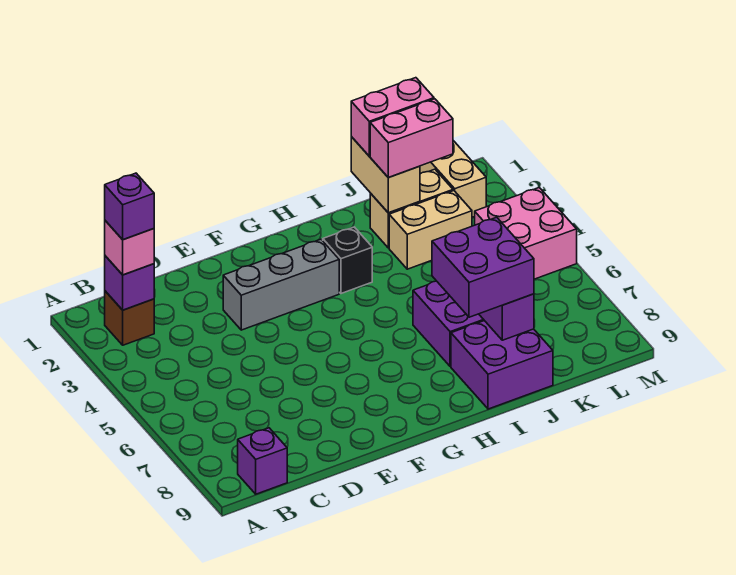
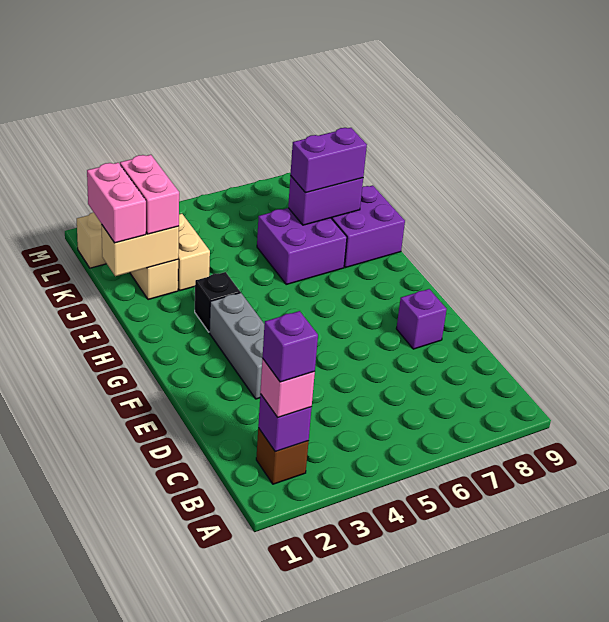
purple brick B9 level 1 -> purple brick E8 level 1
purple brick I7:J8 level 3 -> purple brick J7:J8 level 3
pink brick L4:M5 level 1 -> none

